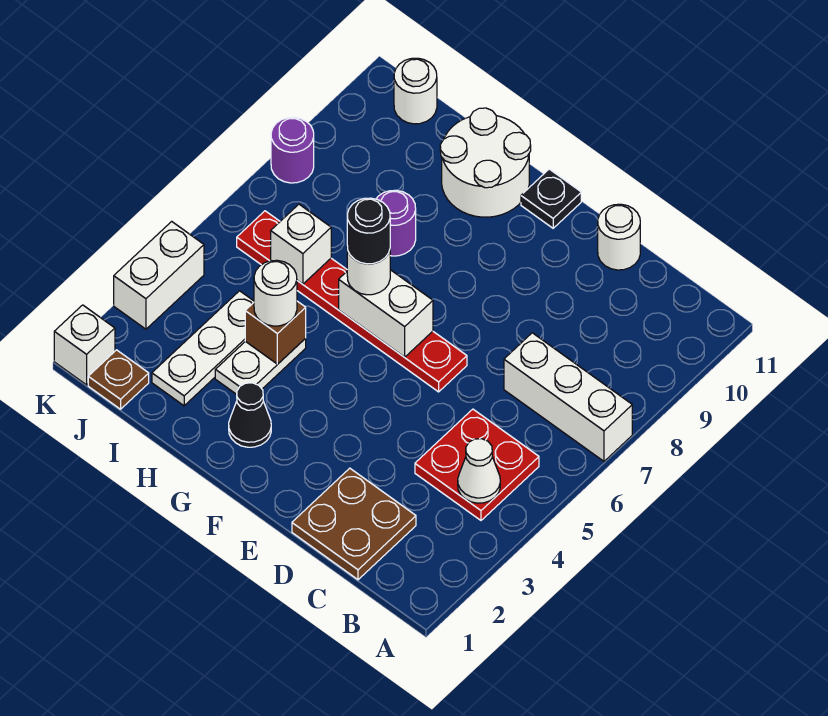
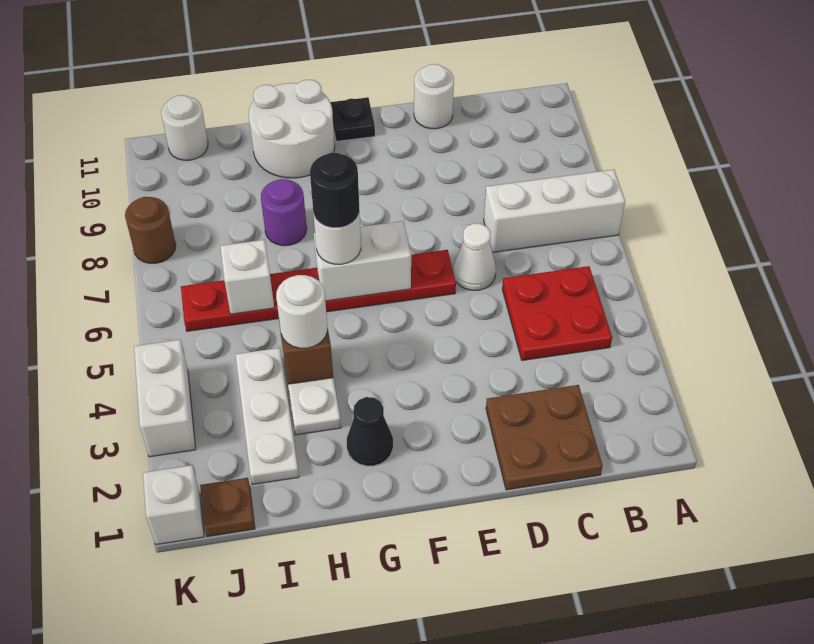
white cone B4 level 2 -> white cone D6 level 1
purple round brick K8 level 1 -> brown round brick K8 level 1

